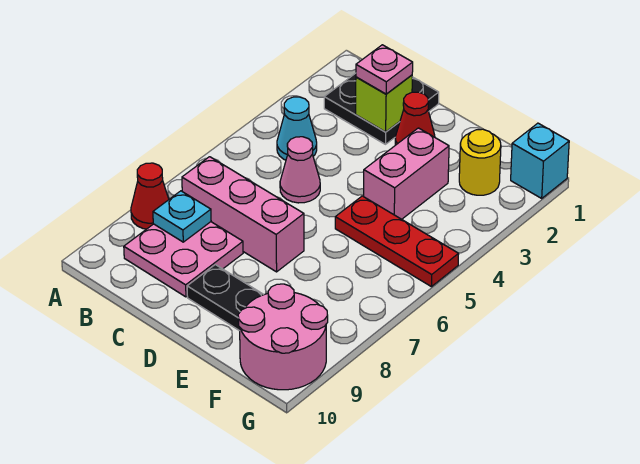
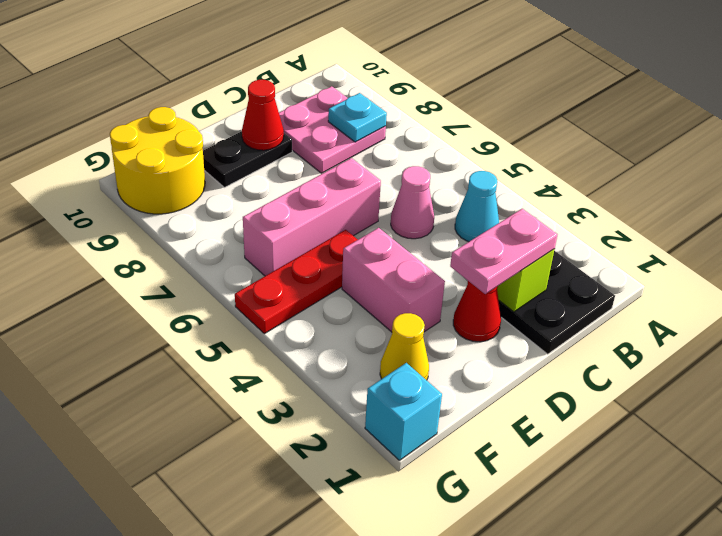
red cone A8 level 1 -> red cone D9 level 2
pink brick B7:D7 level 1 -> pink brick D6:F6 level 1
pink plate C2 level 3 -> pink plate C2:D2 level 3
yellow round brick F2 level 1 -> yellow cone F2 level 1
pink round brick F9:G10 level 1 -> yellow round brick F9:G10 level 1

